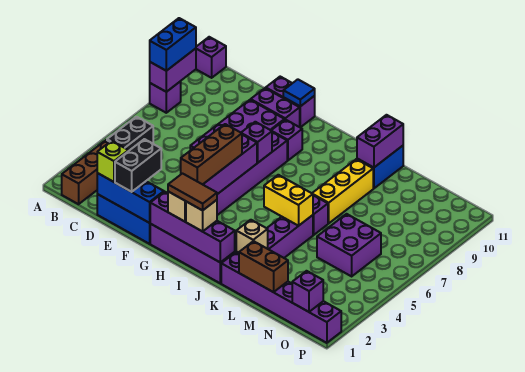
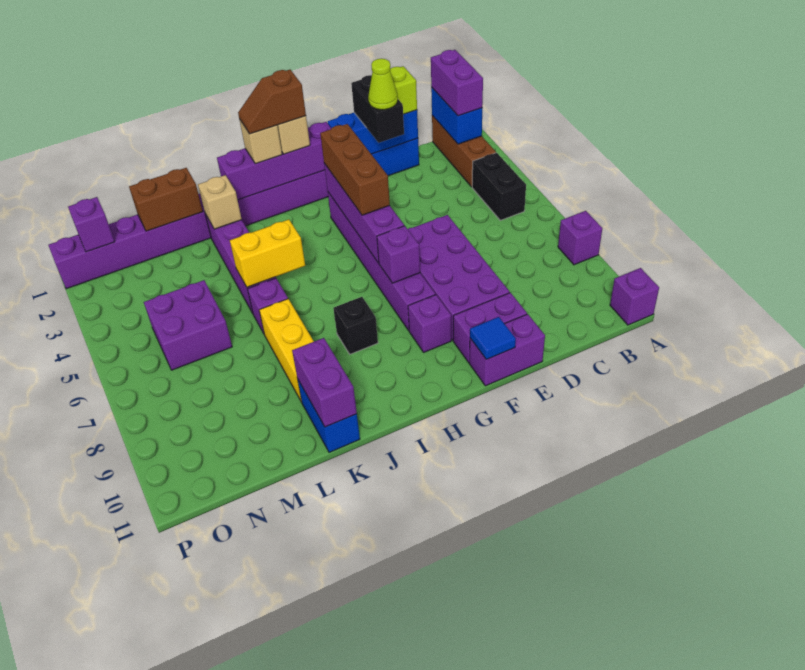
purple brick A8:A9 level 2 -> purple brick B1:B2 level 3
blue brick A8:A9 level 3 -> blue brick B1:B2 level 2
none -> lime cone E2 level 4
brown tile H1:I1 level 4 -> brown slope H1:I1 level 4 top H
none -> black brick I8 level 1

